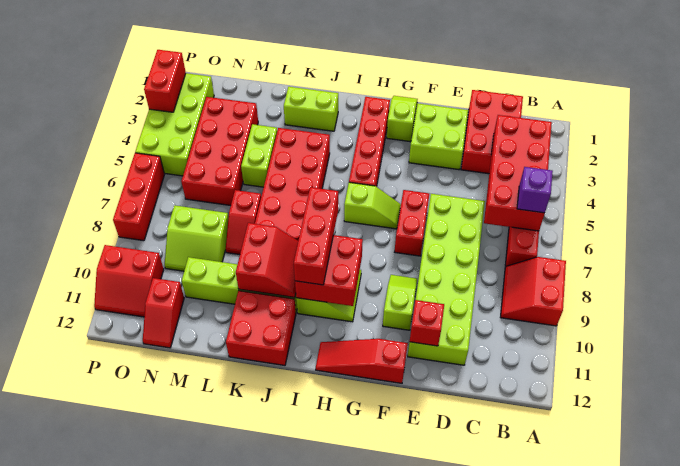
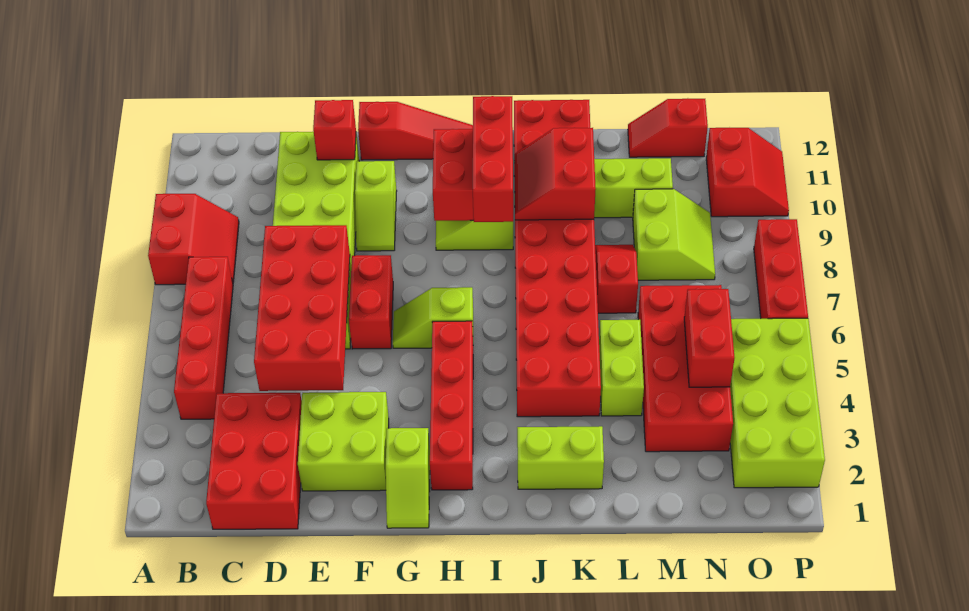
red brick B3:C6 level 2 -> red brick D4:E7 level 2
purple brick B6 level 3 -> none
lime slope M8:N9 level 1 top 8 -> lime slope M8:N9 level 1 top M
red slope N11:N12 level 1 top 11 -> red slope M12:N12 level 1 top N
red slope O10:P11 level 1 top 10 -> red slope O10:P11 level 1 top O
red brick P2:P3 level 2 -> red brick N4:N5 level 2

